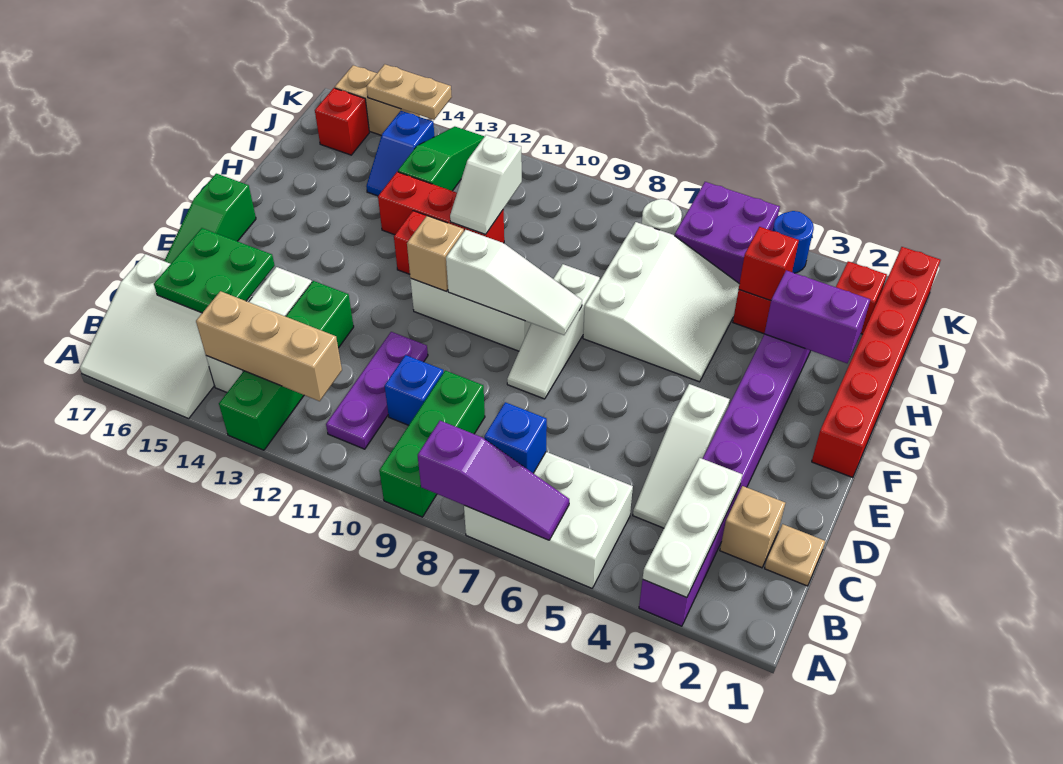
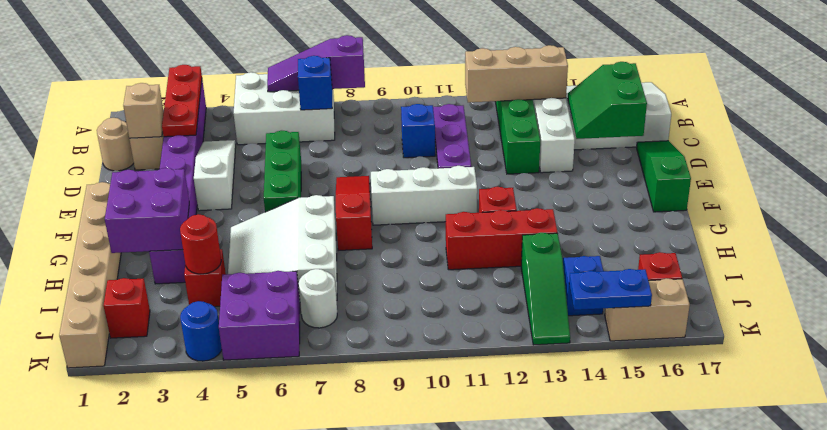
white plate A3:C3 level 2 -> red plate A3:C3 level 2
green brick A9:C9 level 1 -> green brick D6:F6 level 1
tan plate C1 level 1 -> tan round brick C1 level 1
green plate C15:D16 level 2 -> green slope C15:D16 level 2 top 16
white slope E8:G8 level 1 top G -> red slope E8:G8 level 1 top G
red brick F1:K1 level 1 -> tan brick F1:K1 level 1
white slope F8:F10 level 2 top 10 -> none
tan brick F11 level 2 -> tan brick C2 level 2
purple brick H2:H3 level 2 -> purple brick G2:H3 level 2
white slope H11:I11 level 2 top I -> none
red brick I4 level 2 -> red round brick I4 level 2
tan plate K14:K15 level 2 -> blue plate K14:K15 level 2

